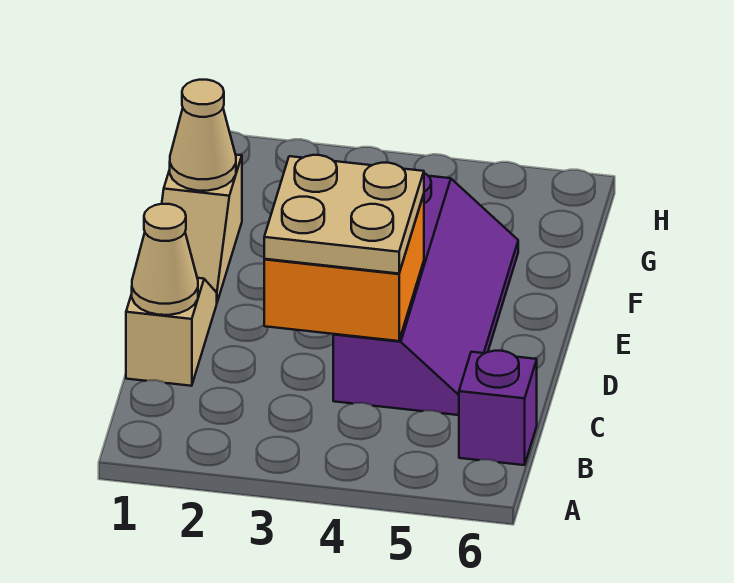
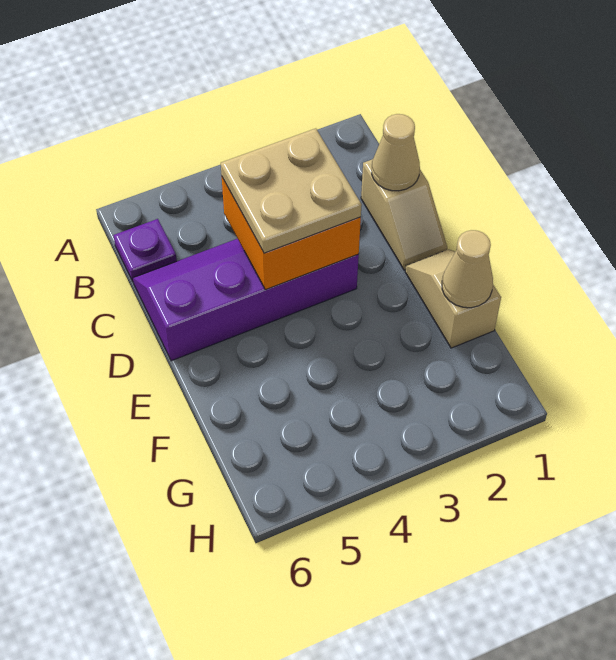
purple brick B6 level 1 -> purple plate B6 level 1
purple slope C4:F5 level 1 top 4 -> purple slope C3:D6 level 1 top D

